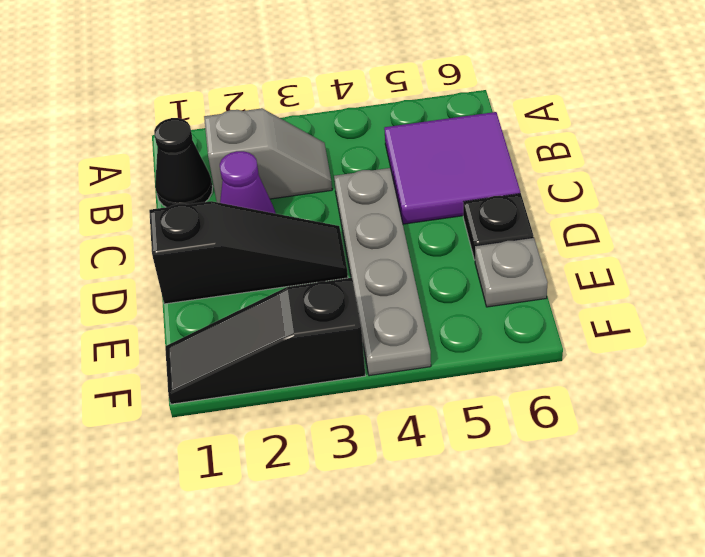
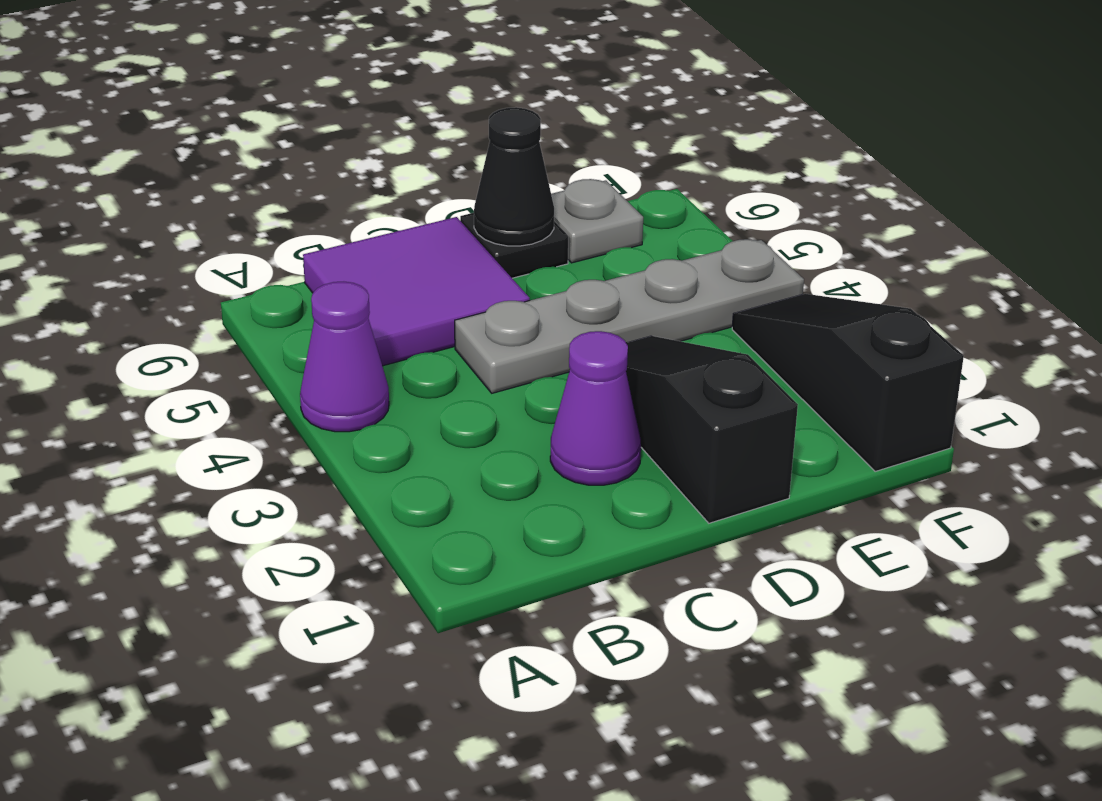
none -> purple cone A4 level 1
black cone B1 level 1 -> black cone D6 level 2
grey slope B2:B3 level 1 top 2 -> none
black slope F1:F3 level 1 top 3 -> black slope F1:F3 level 1 top 1

